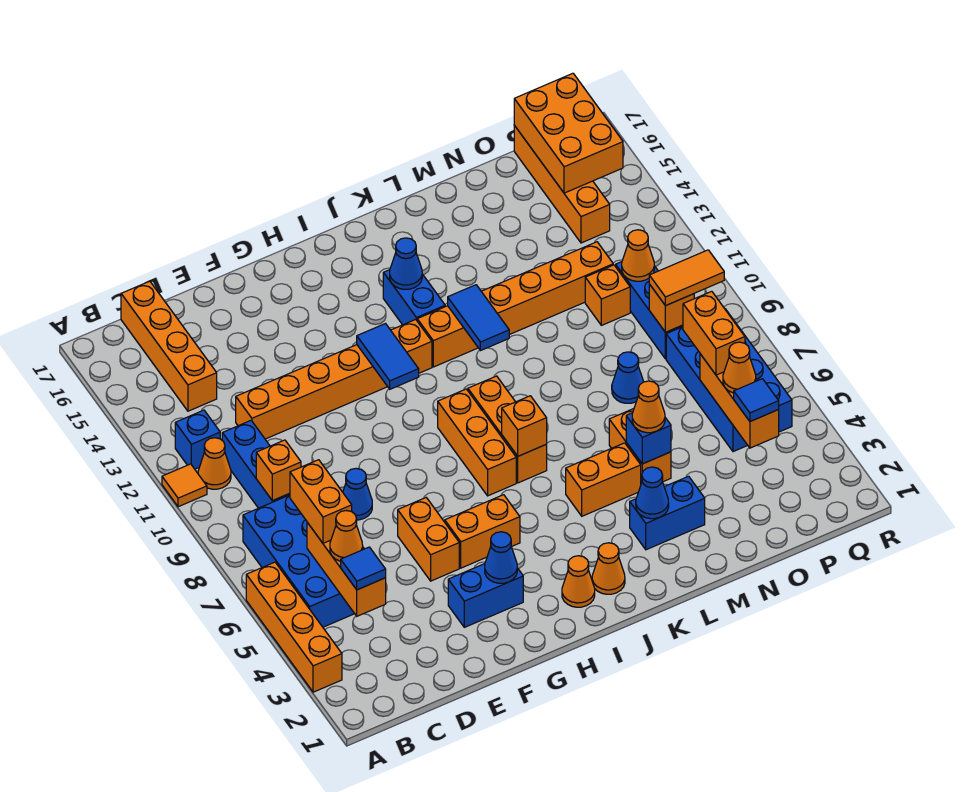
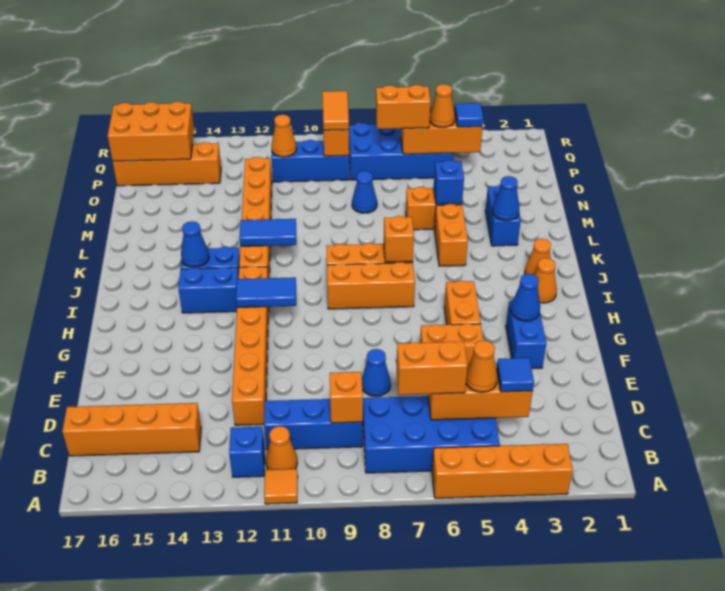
none -> blue brick I13:I14 level 1
orange cone M5 level 3 -> none
orange brick O11 level 1 -> none

